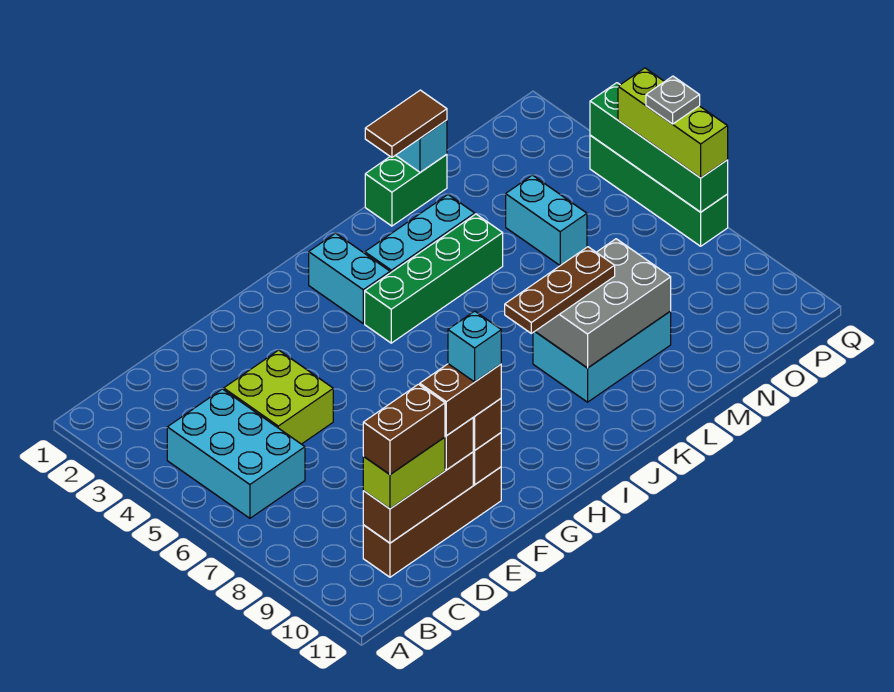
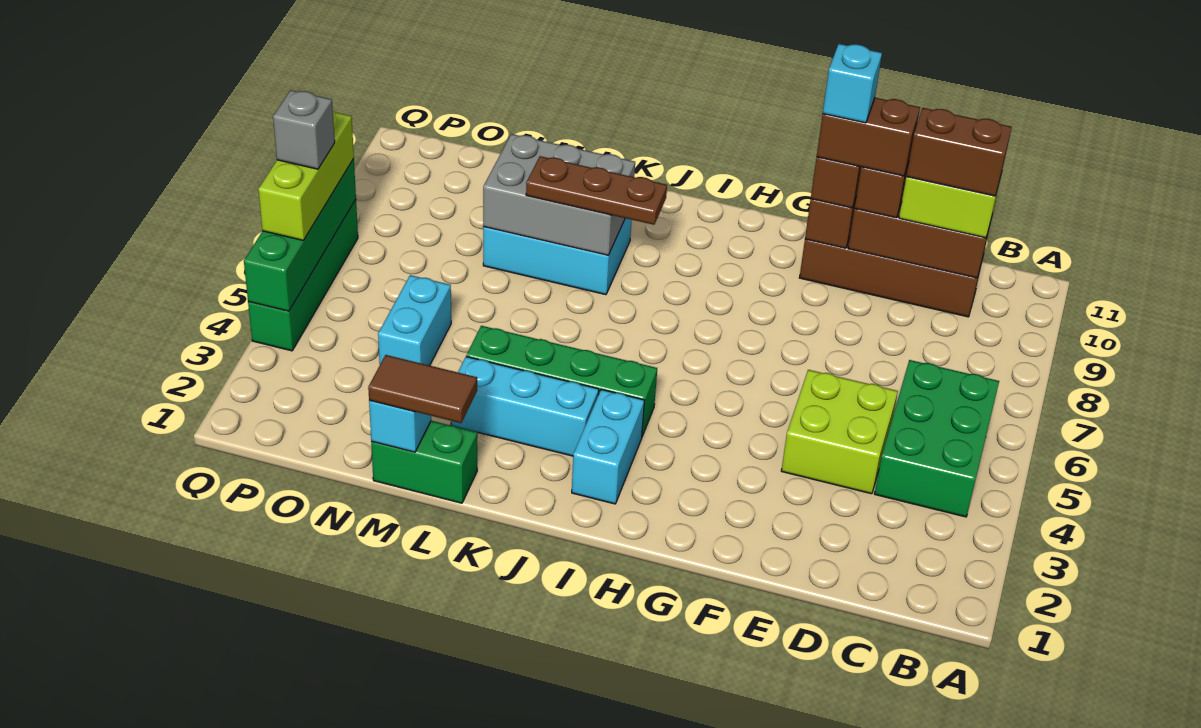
cyan brick B4:C6 level 1 -> green brick B4:C6 level 1
grey plate Q6 level 4 -> grey brick Q6 level 4

